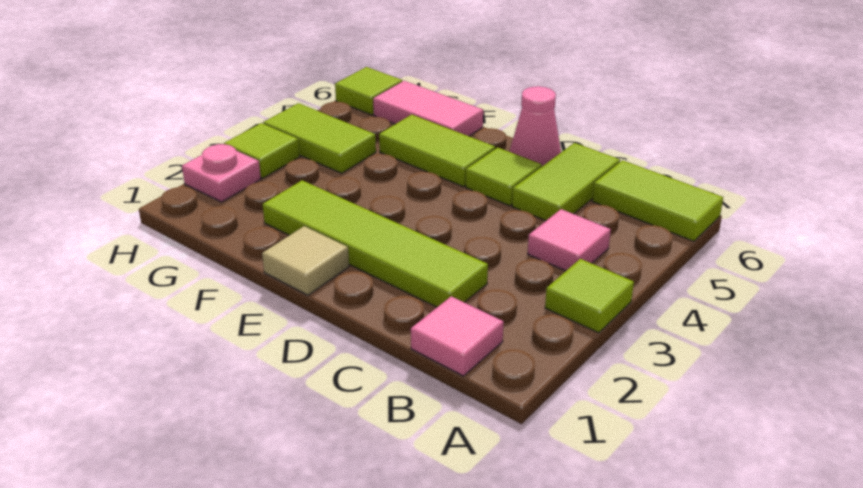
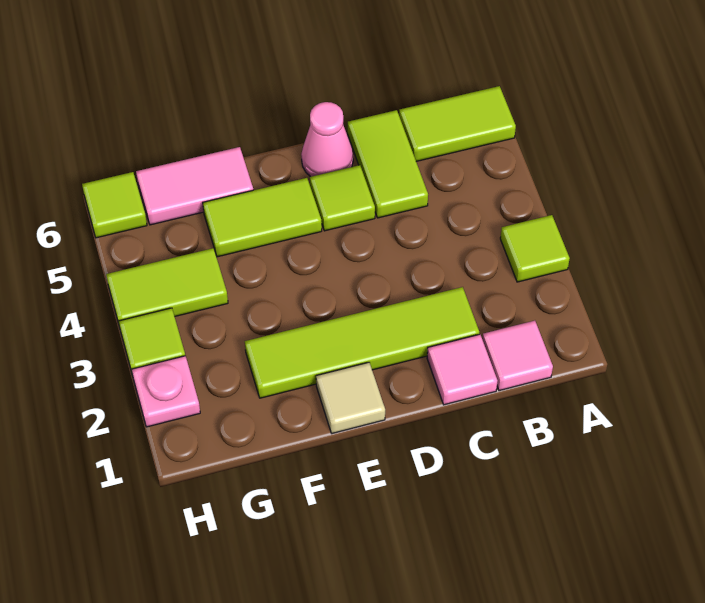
pink tile B4 level 1 -> pink tile C1 level 1

